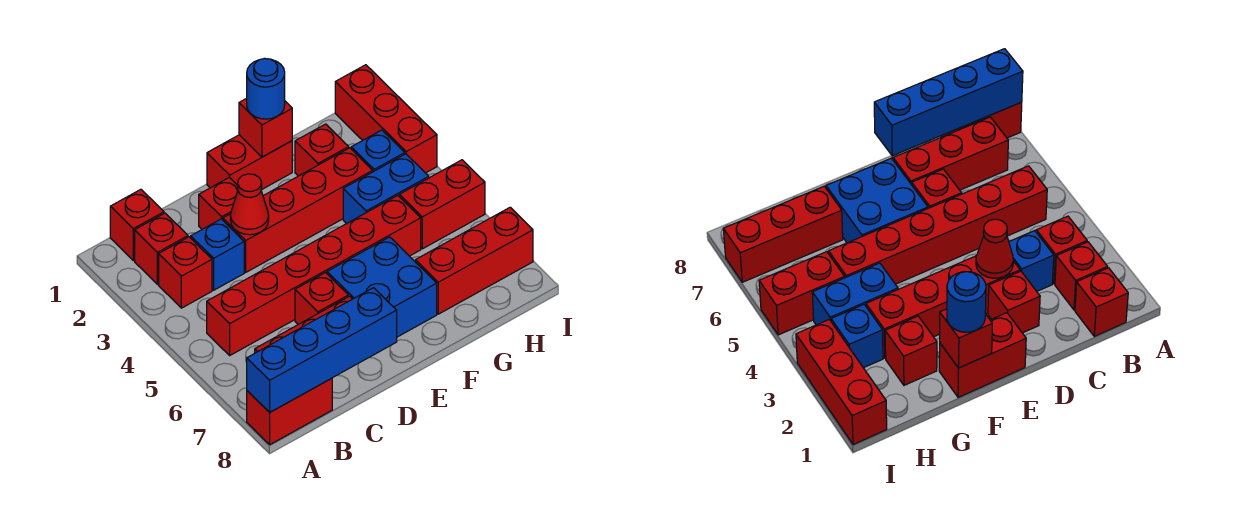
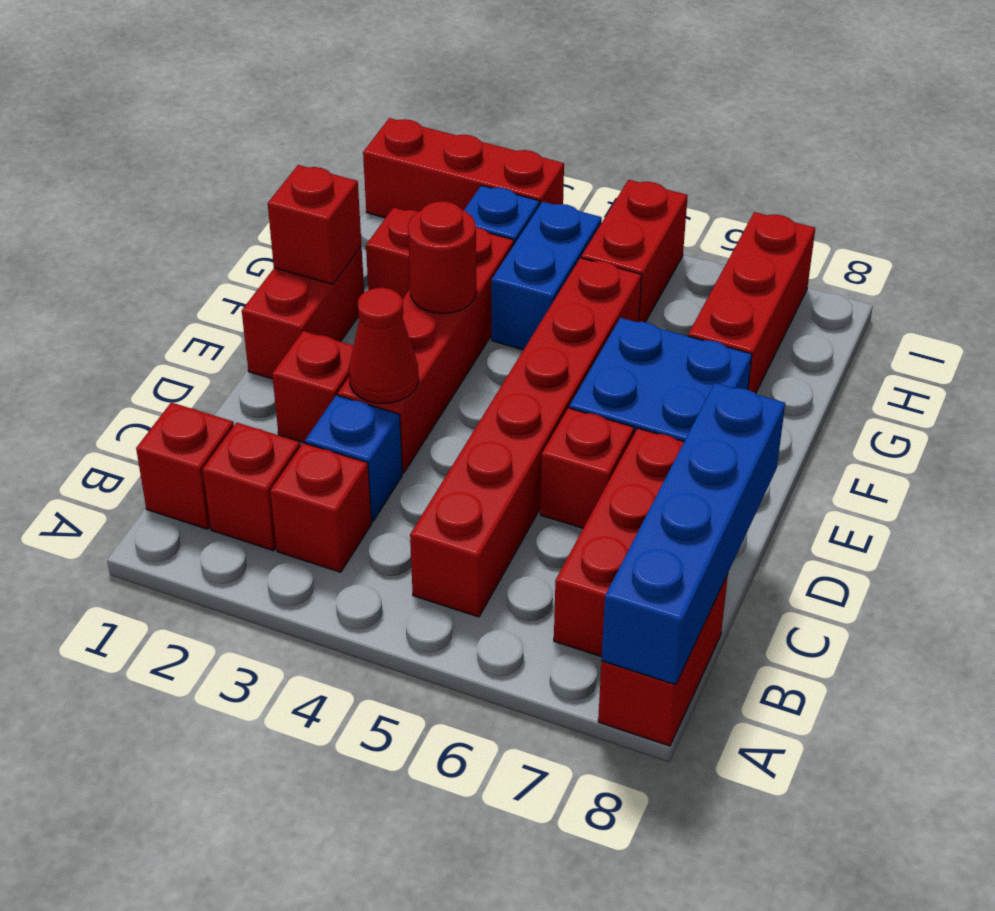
blue round brick F1 level 3 -> none
none -> red round brick F3 level 2

